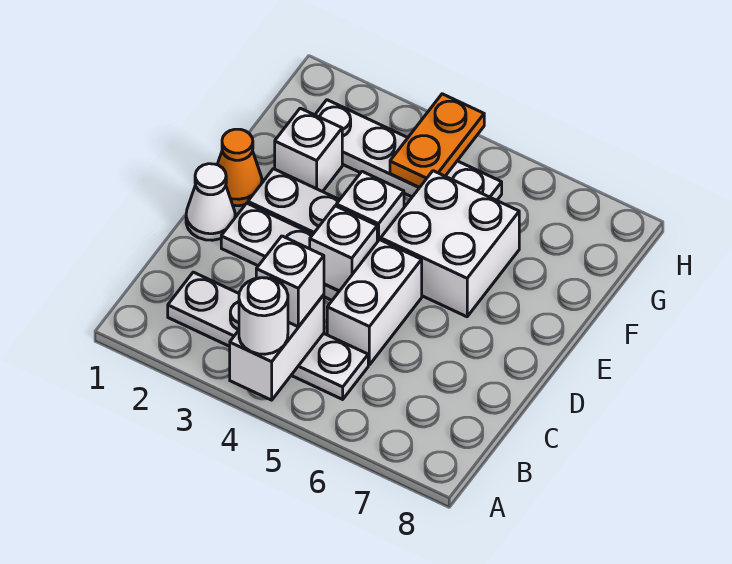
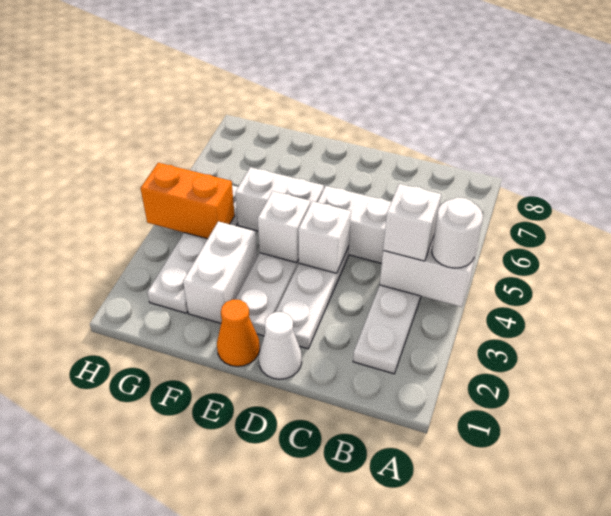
white brick E5:F6 level 1 -> white brick E5:F5 level 1
white brick F2 level 1 -> white brick F2:F3 level 1
orange plate G4:H4 level 2 -> orange brick G4:H4 level 2

